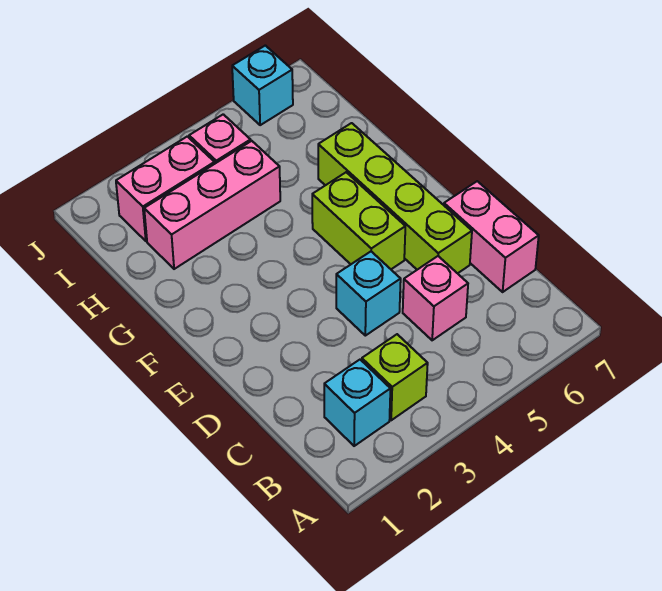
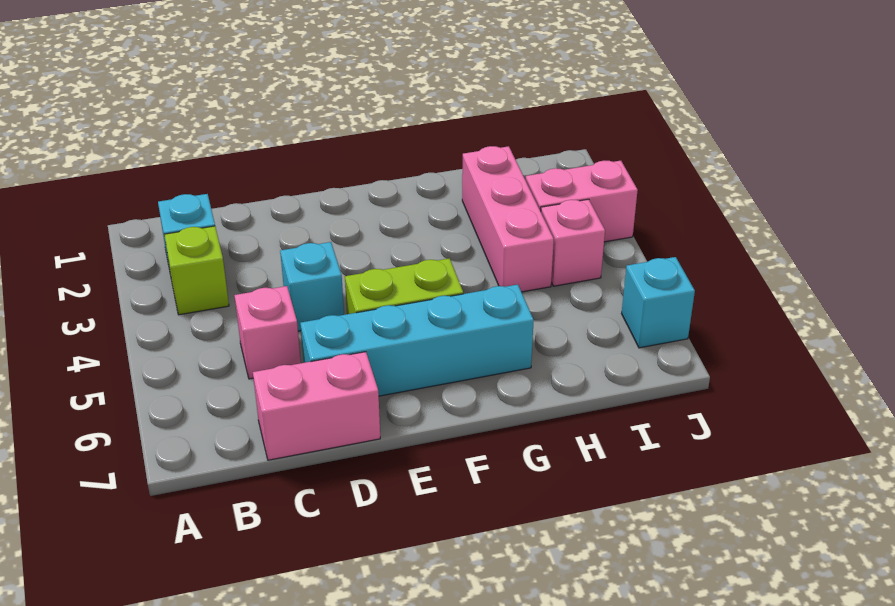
lime brick D6:G6 level 1 -> cyan brick D6:G6 level 1
pink brick I2:I3 level 1 -> pink brick I3:J3 level 1

